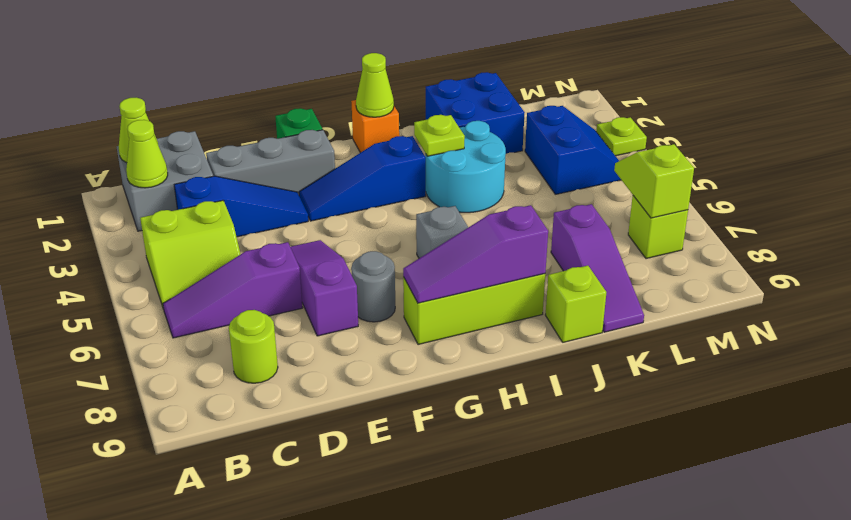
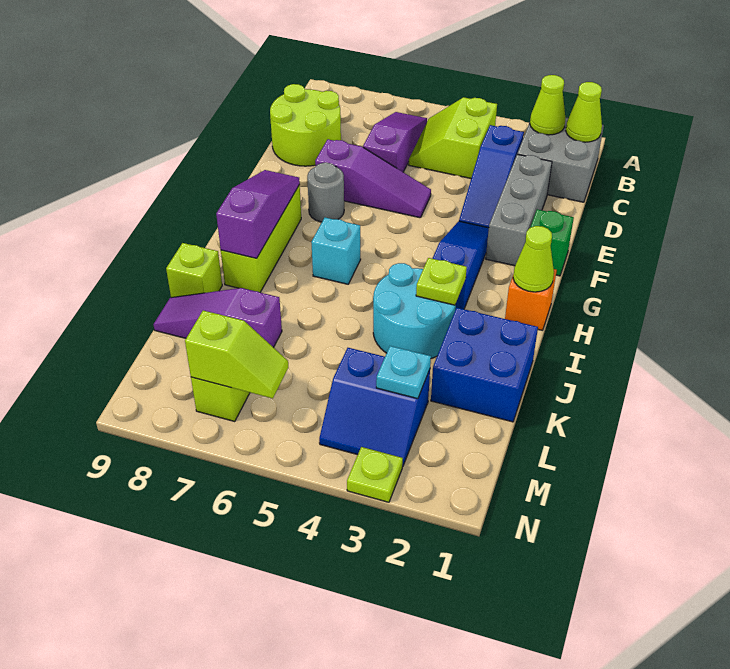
lime round brick C8 level 1 -> lime round brick C8:D9 level 1
grey brick H6 level 1 -> cyan brick H6 level 1
none -> cyan plate L3 level 2

